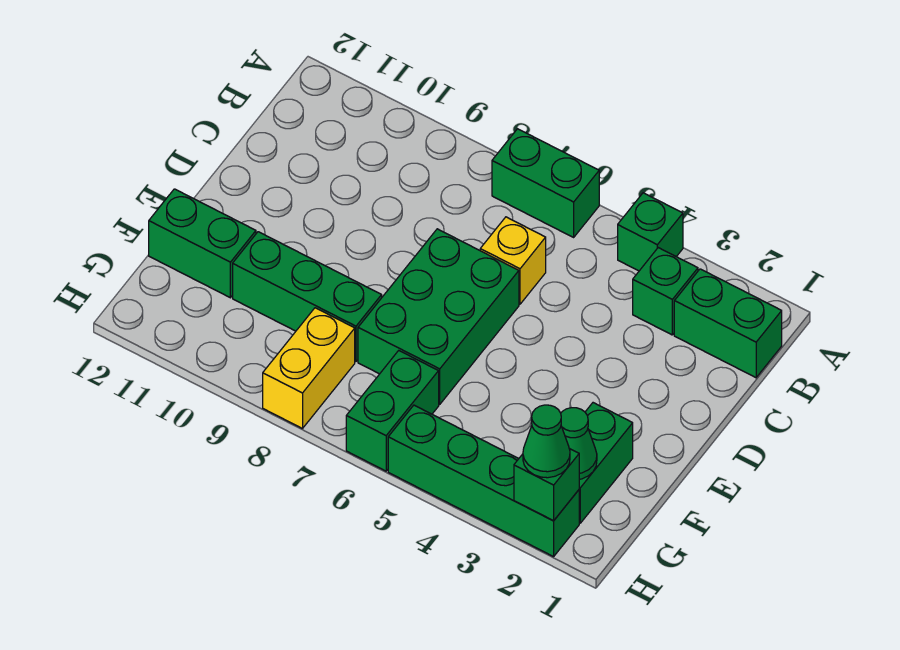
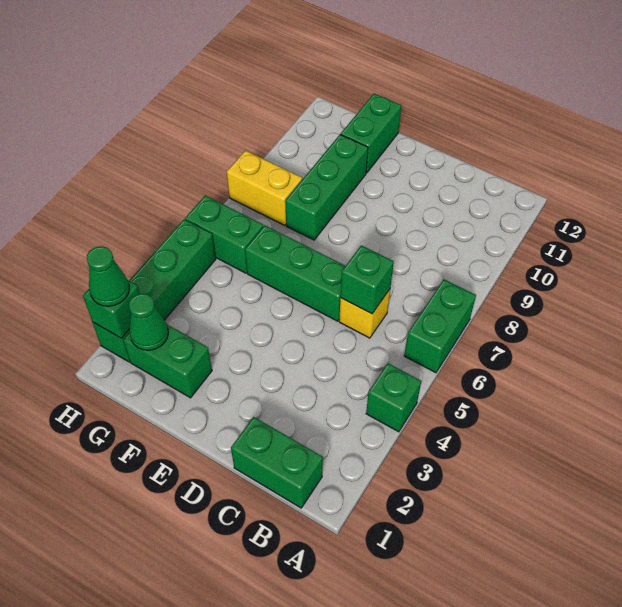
green brick B1:B2 level 1 -> green brick B1:C1 level 1
green brick B3 level 1 -> green brick C6 level 2
green brick D6:F7 level 1 -> green brick D6:F6 level 1

